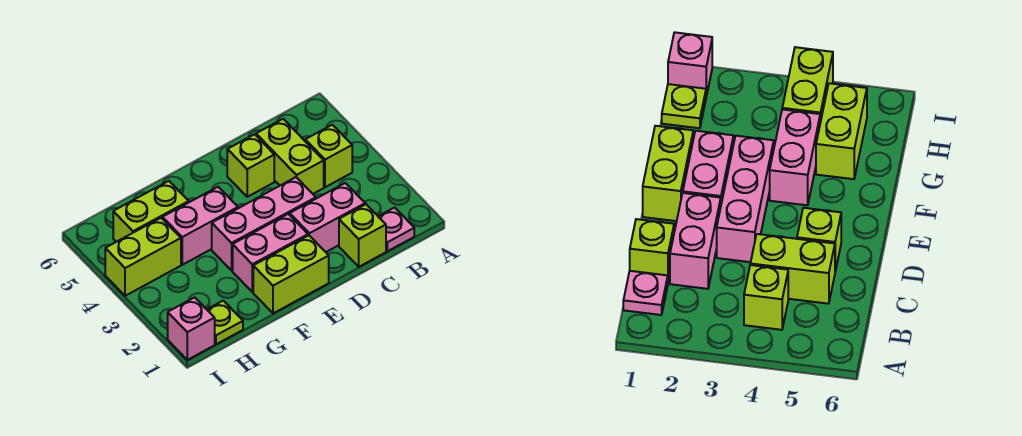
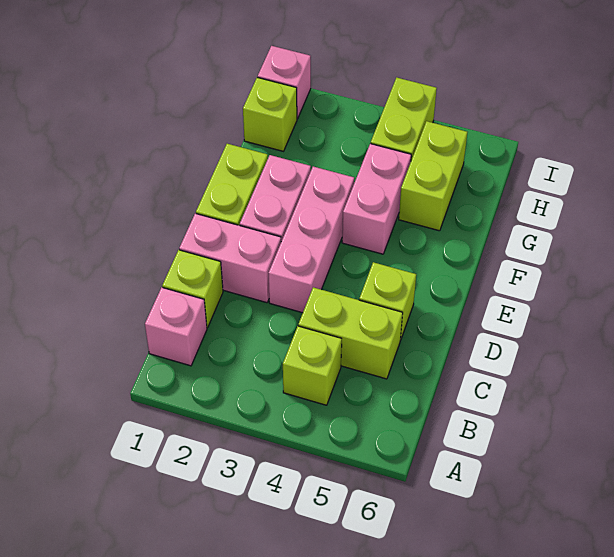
pink plate B1 level 1 -> pink brick B1 level 1
pink brick C2:D2 level 1 -> pink brick D1:D2 level 1
lime plate H1 level 1 -> lime brick H1 level 1

